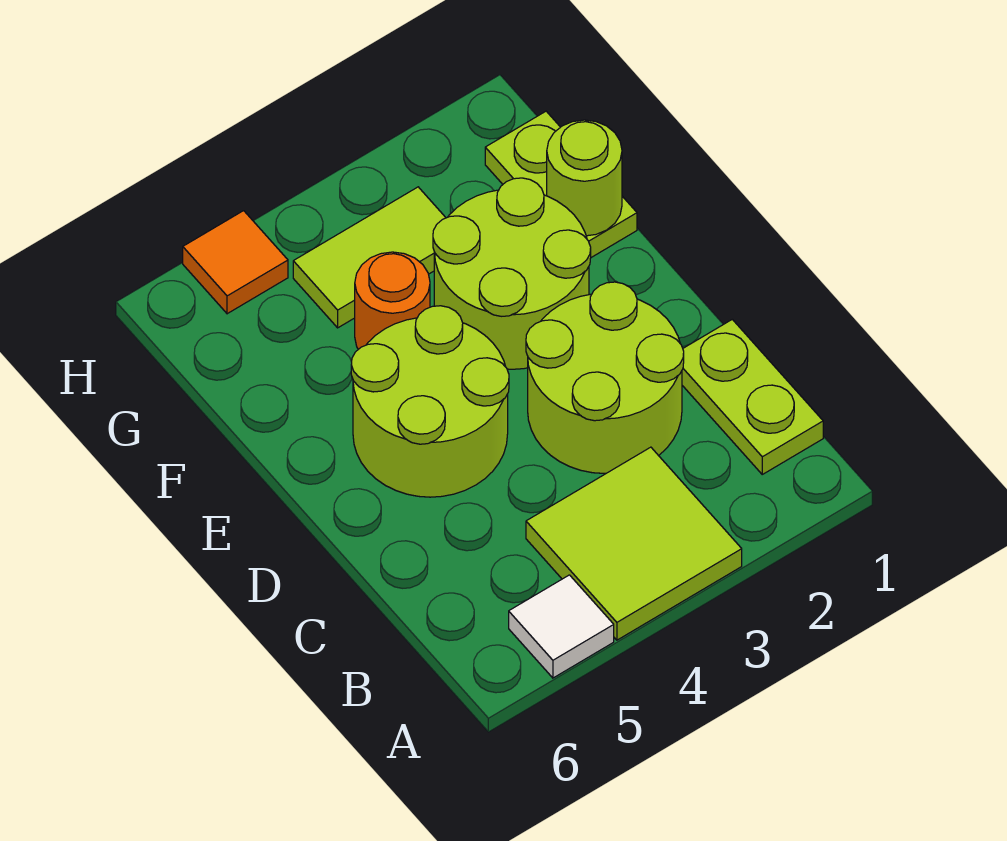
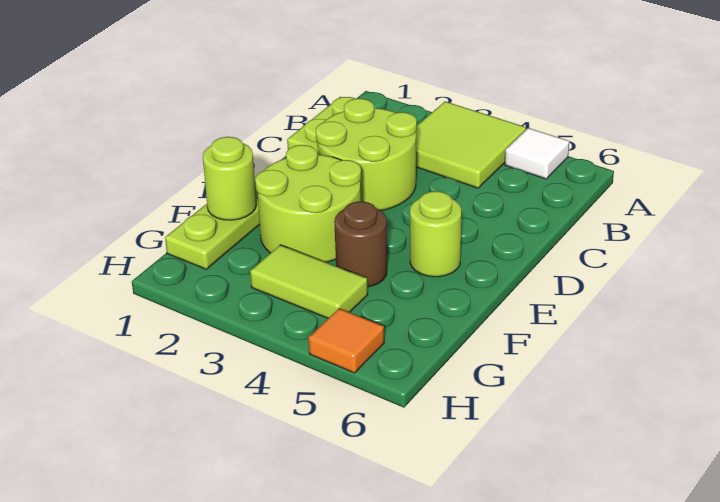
lime round brick D4:E5 level 1 -> lime round brick E5 level 1
orange round brick F4 level 1 -> brown round brick F4 level 1

